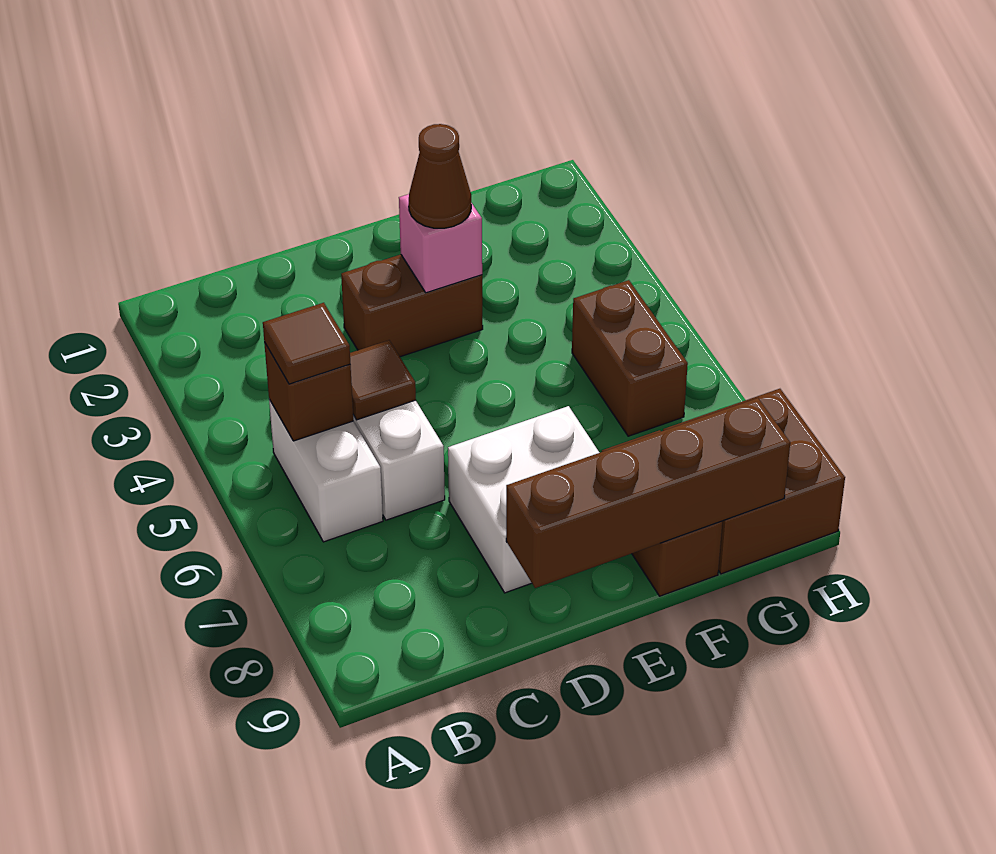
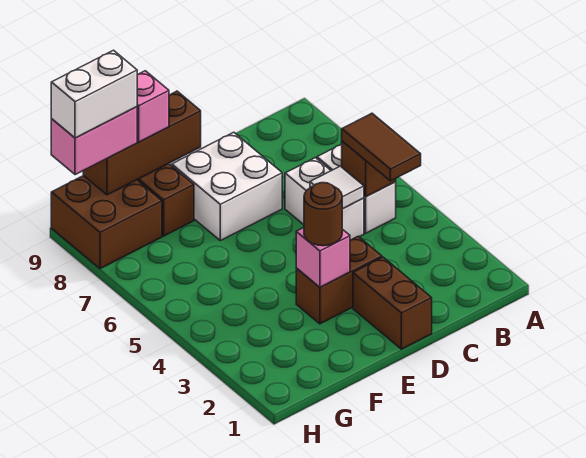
brown tile B5 level 3 -> brown tile B4:B5 level 3
brown tile C5 level 2 -> white tile C5 level 2
brown brick D9:G9 level 2 -> brown brick E9:G9 level 2
brown cone E3 level 3 -> brown round brick E3 level 3
none -> pink brick F9 level 3
brown brick G5:G6 level 1 -> brown brick D1:D2 level 1
none -> pink brick G9:H9 level 3
none -> white brick G9:H9 level 4

